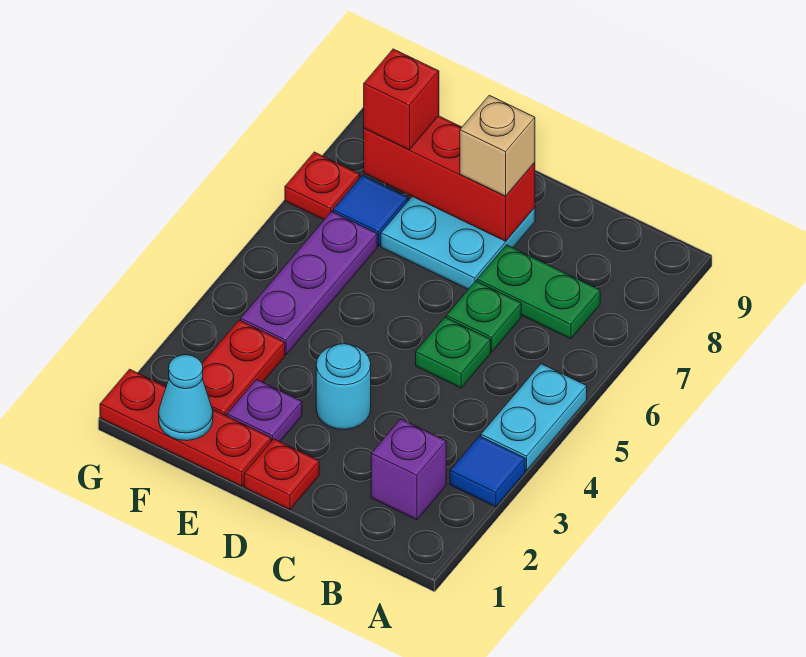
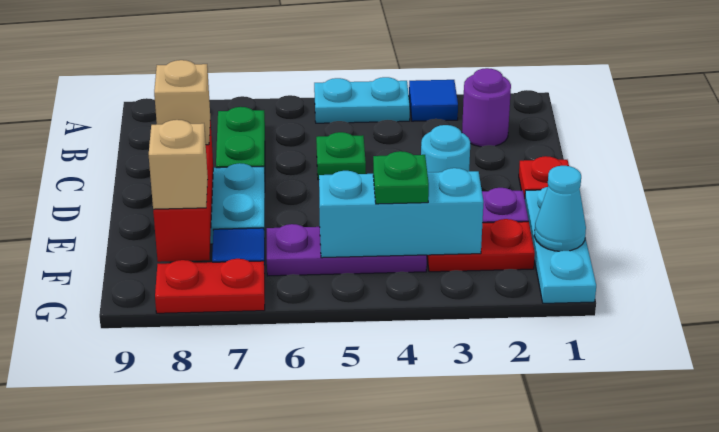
purple brick B2 level 1 -> purple round brick B2 level 1
green plate C6 level 1 -> green plate F4 level 3
red plate E1:G1 level 1 -> cyan plate E1:G1 level 1
none -> cyan brick F3:F5 level 2
red brick F8 level 3 -> tan brick F8 level 3
red plate G7 level 1 -> red plate G7:G8 level 1

